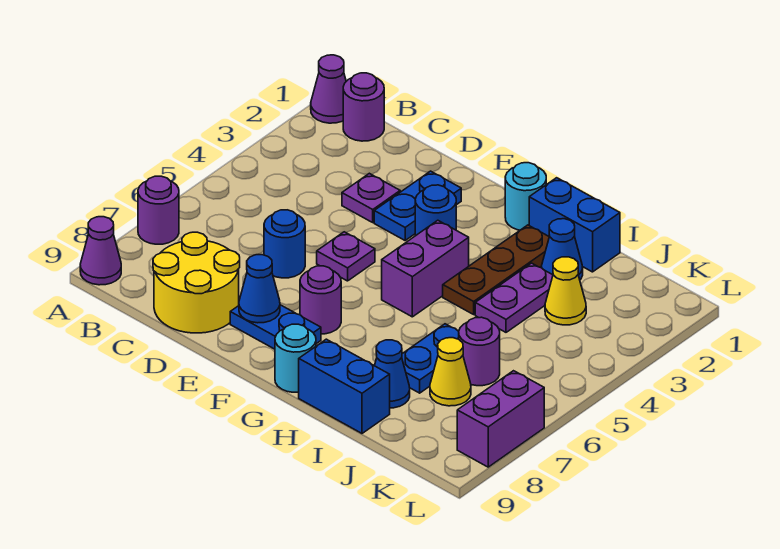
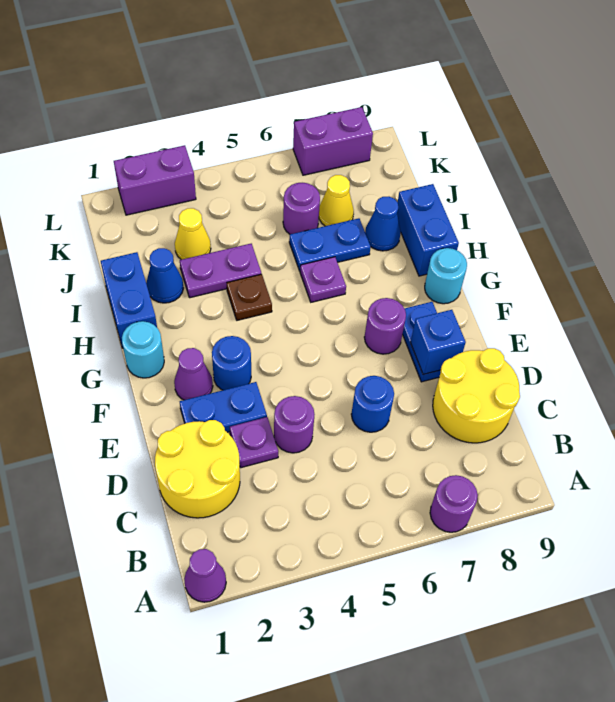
purple cone A9 level 1 -> purple cone F2 level 1
purple round brick B1 level 1 -> purple round brick D4 level 1
none -> yellow round brick C1:D2 level 1
purple plate E5 level 1 -> purple plate H6 level 1
blue cone E8 level 2 -> blue brick E8 level 2
purple brick G4:G5 level 1 -> purple brick L2:L3 level 1
brown plate H2:H4 level 1 -> brown plate H4 level 1

